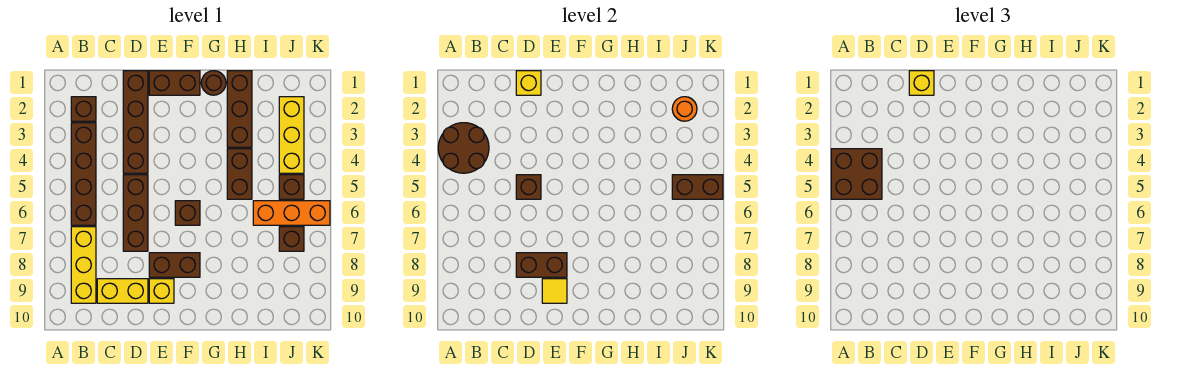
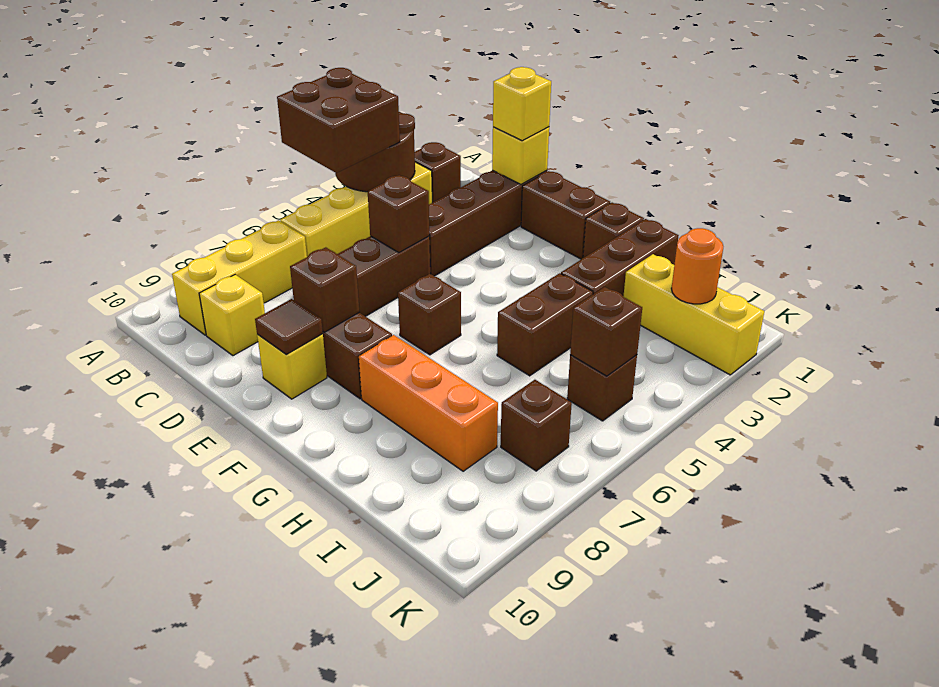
brown brick B3:B6 level 1 -> yellow brick B3:B6 level 1
yellow brick C9:D9 level 1 -> yellow brick C9 level 1
brown brick D8:E8 level 2 -> brown brick E8 level 2
yellow tile E9 level 2 -> brown tile E9 level 2
brown round brick G1 level 1 -> brown brick G1 level 1
orange brick I6:K6 level 1 -> orange brick G8:I8 level 1
yellow brick J2:J4 level 1 -> yellow brick I2:K2 level 1
brown brick J5:K5 level 2 -> brown brick J5 level 2

